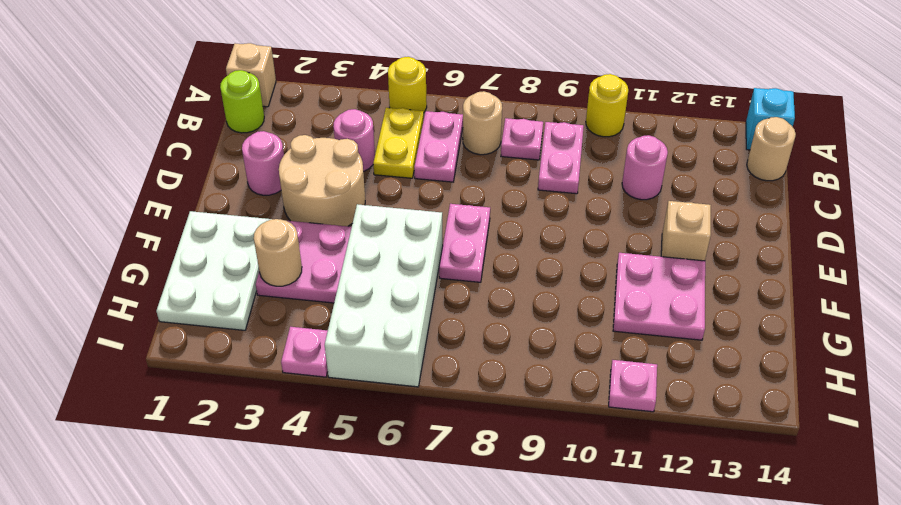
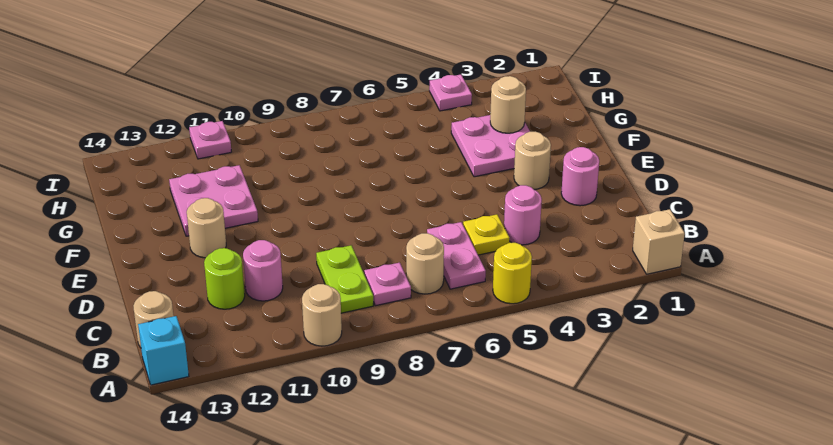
yellow round brick A10 level 1 -> tan round brick A10 level 1
lime round brick B1 level 1 -> lime round brick C12 level 1
yellow plate B5:C5 level 1 -> yellow plate C5 level 1
pink plate B9:C9 level 1 -> lime plate B9:C9 level 1
tan round brick D3:E4 level 1 -> tan round brick E3 level 1
pink plate E7:F7 level 1 -> none
tan brick E12 level 1 -> tan round brick E12 level 1
white plate F1:H2 level 1 -> none
white brick F5:I6 level 1 -> none

